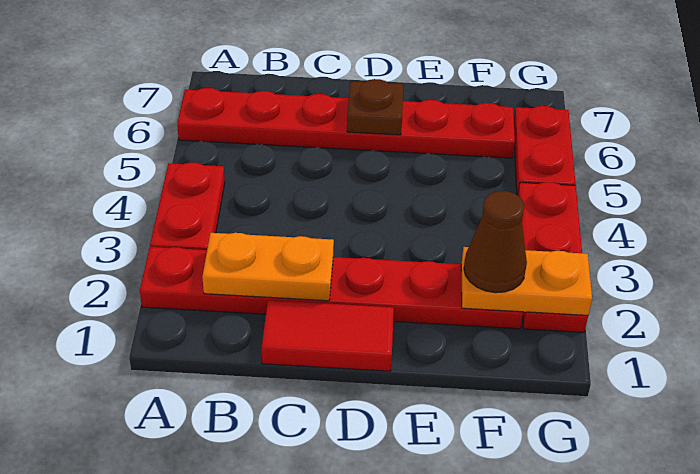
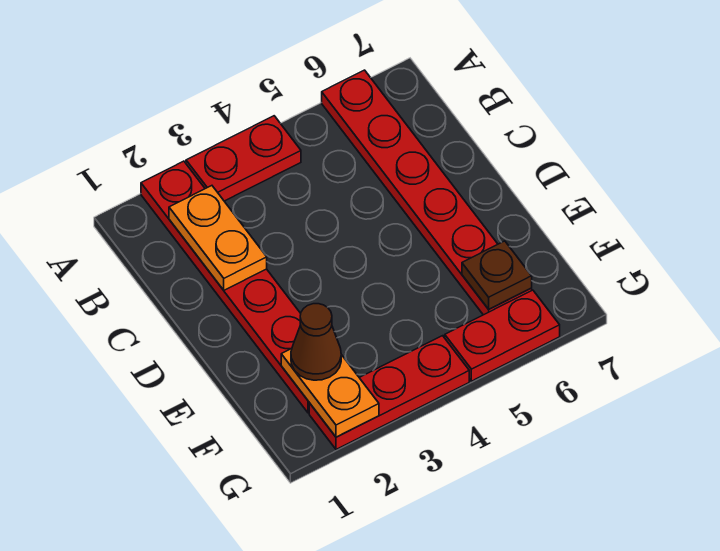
red tile C1:D1 level 1 -> none
brown plate D6 level 2 -> brown plate F6 level 2

